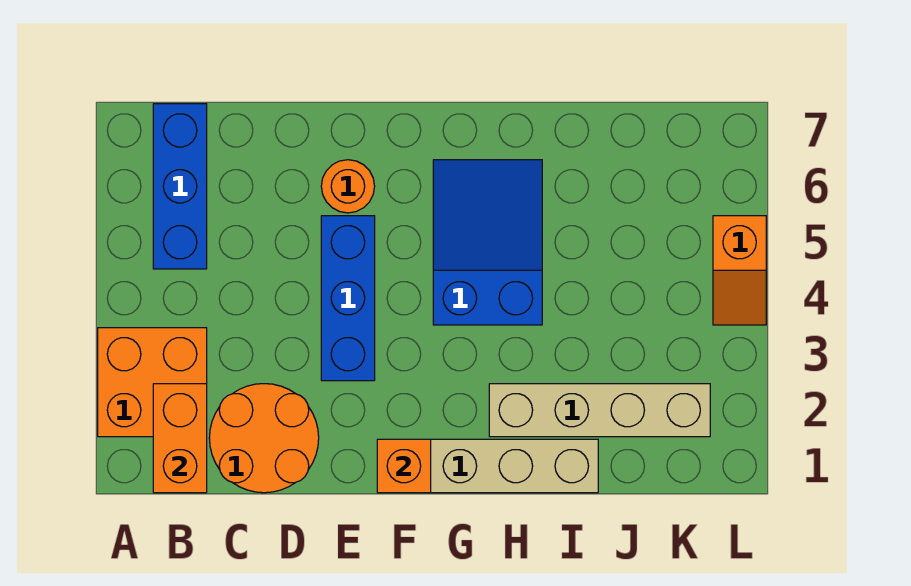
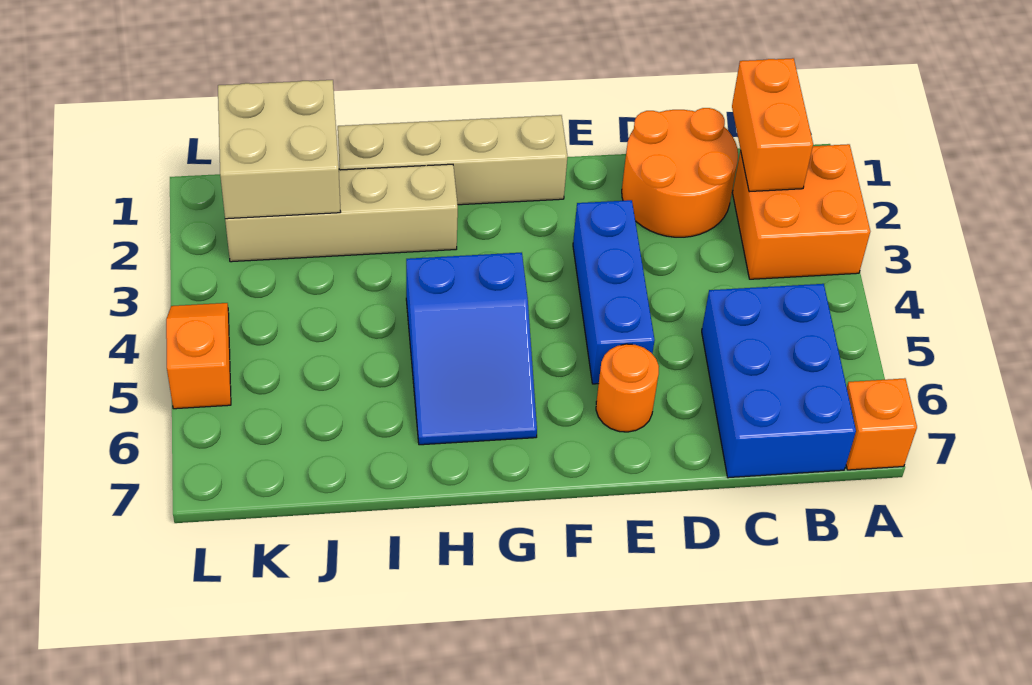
blue brick B5:B7 level 1 -> blue brick B5:C7 level 1
orange brick F1 level 2 -> orange brick A7 level 1
none -> tan brick J1:K2 level 2

